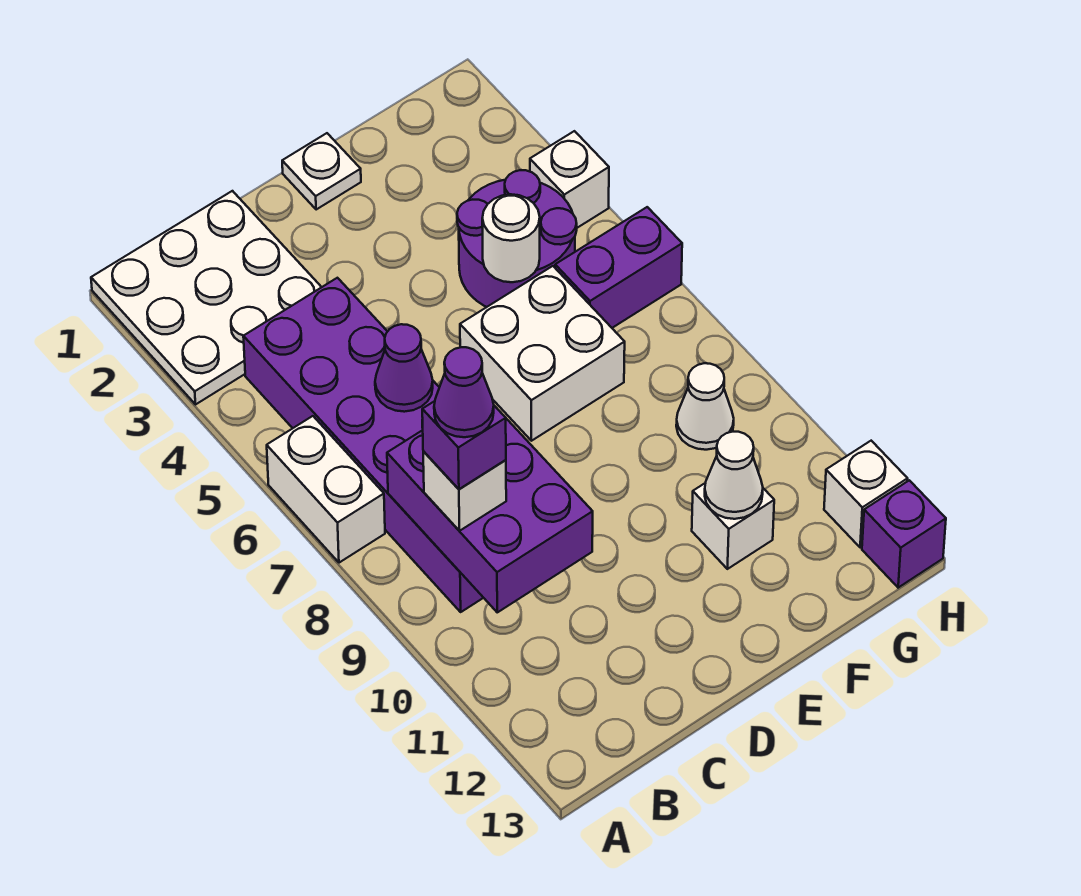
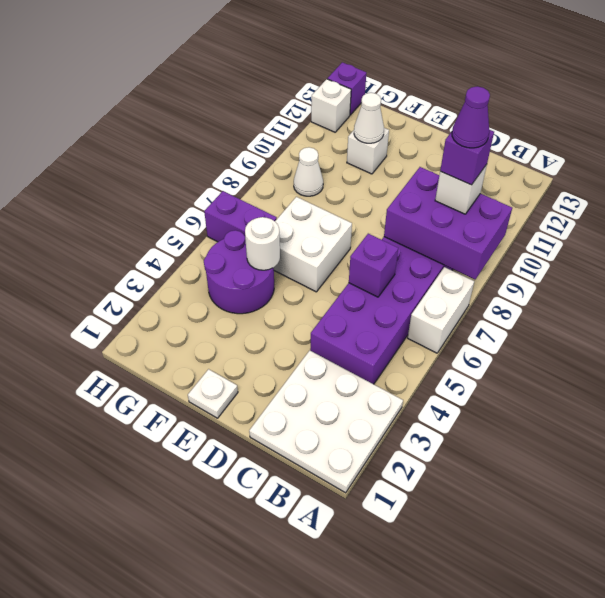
purple brick B8:C10 level 2 -> purple brick A8:C9 level 2
purple cone C6 level 2 -> purple brick C6 level 2
white brick H4 level 1 -> none

